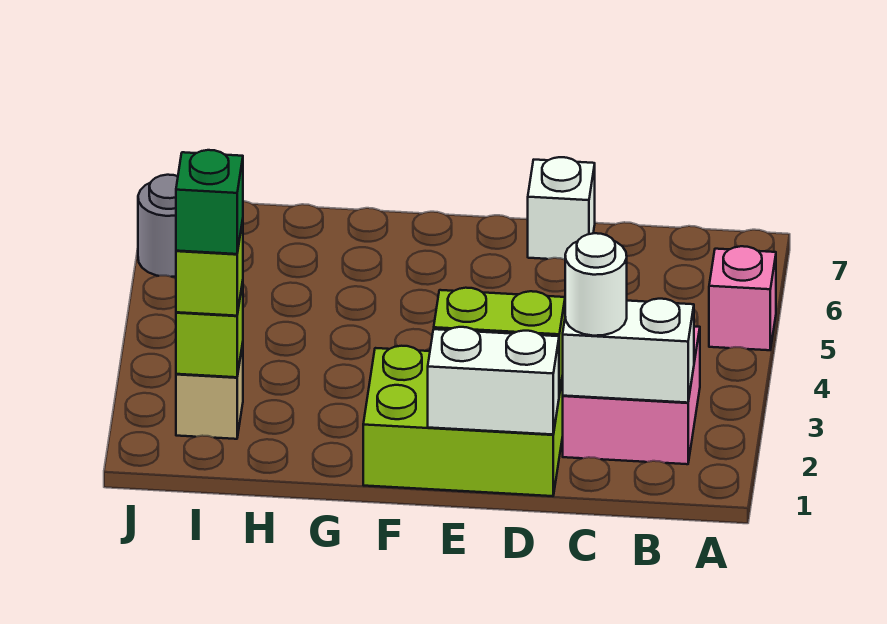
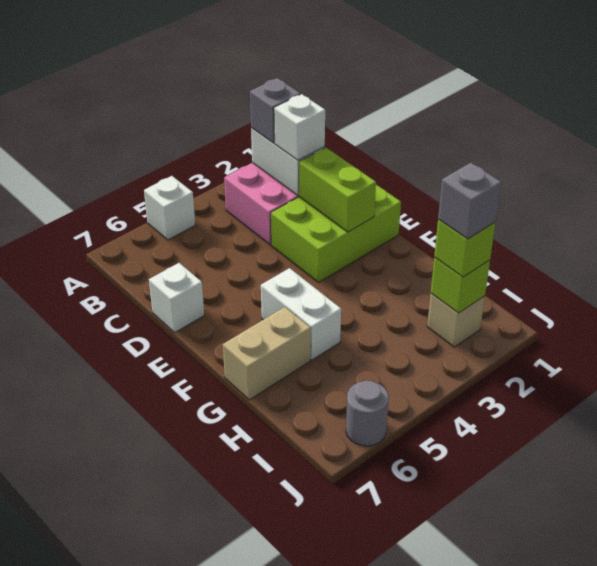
pink brick A5 level 1 -> white brick A5 level 1
none -> grey brick B2 level 3
white round brick C2 level 3 -> white brick C2 level 3
lime brick D1:F2 level 1 -> lime brick D1:E3 level 1
white brick D1:E1 level 2 -> white brick F5:G5 level 1
none -> tan brick G6:G7 level 1
green brick I2 level 4 -> grey brick I2 level 4

